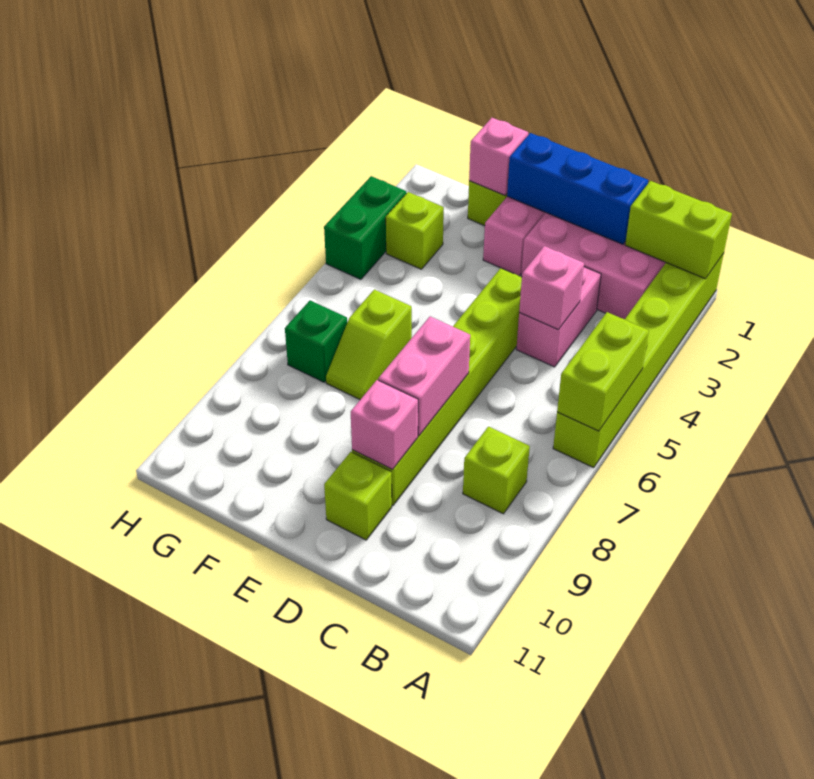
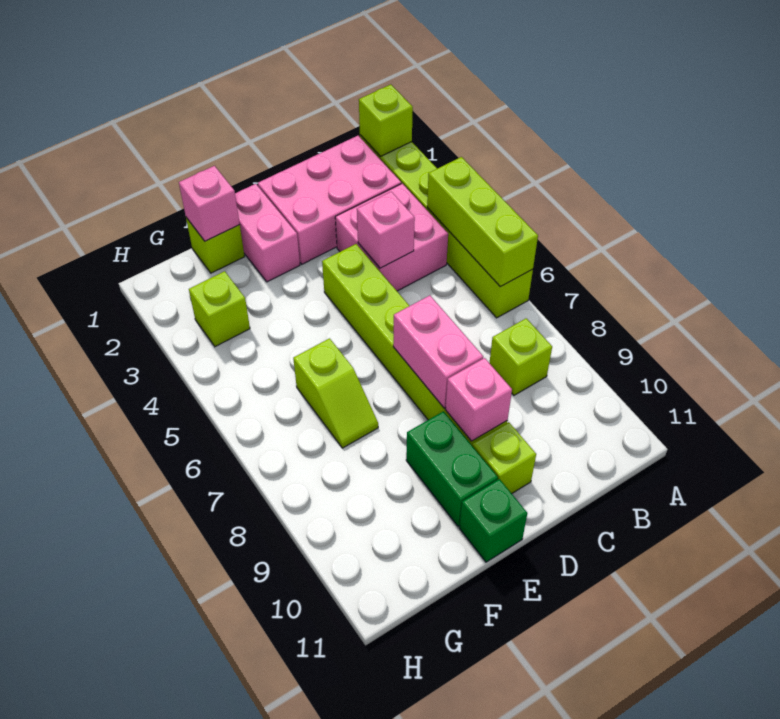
lime brick A1:B1 level 2 -> lime brick A1 level 2
lime brick A5:A6 level 2 -> lime brick A4:A6 level 2
blue brick C1:E1 level 2 -> none
pink brick C3:C4 level 1 -> pink brick B3:C4 level 1
green brick G7 level 1 -> green brick E11 level 1
green brick H3:H4 level 1 -> green brick E9:E10 level 1

